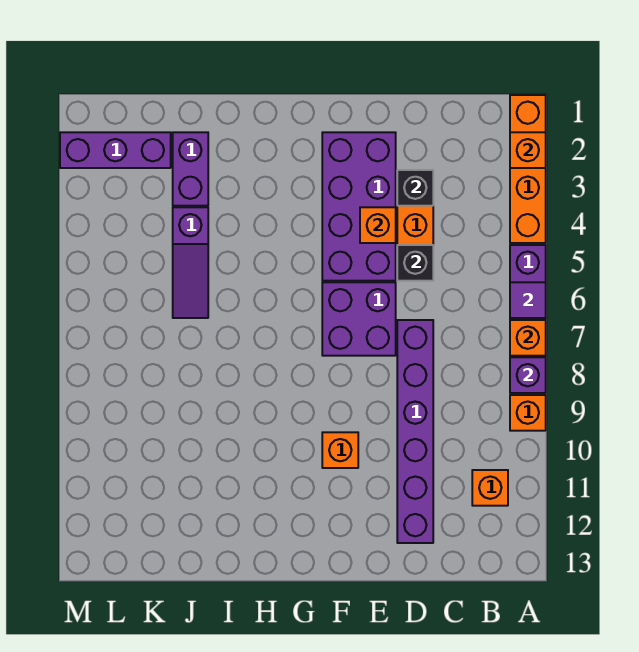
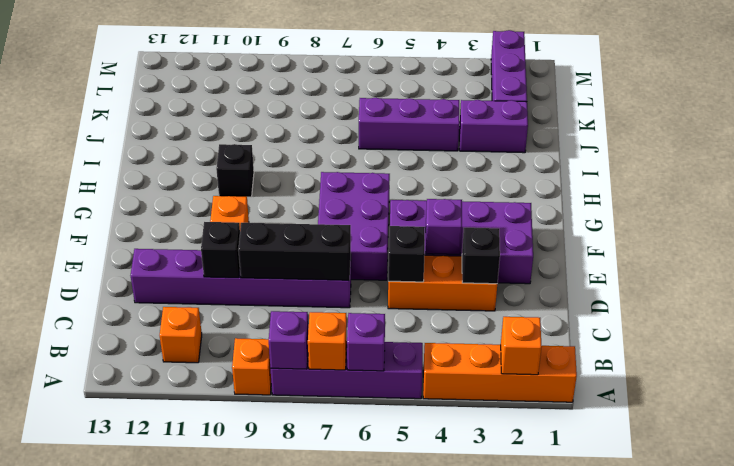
purple tile A6 level 2 -> purple brick A6 level 2
none -> black brick D7:D9 level 2
none -> black brick D10 level 2
orange brick E4 level 2 -> purple brick E4 level 2
purple brick E6:F7 level 1 -> purple brick E6:G7 level 1
none -> black brick H10 level 1
purple slope J4:J6 level 1 top 4 -> purple brick J4:J6 level 1

